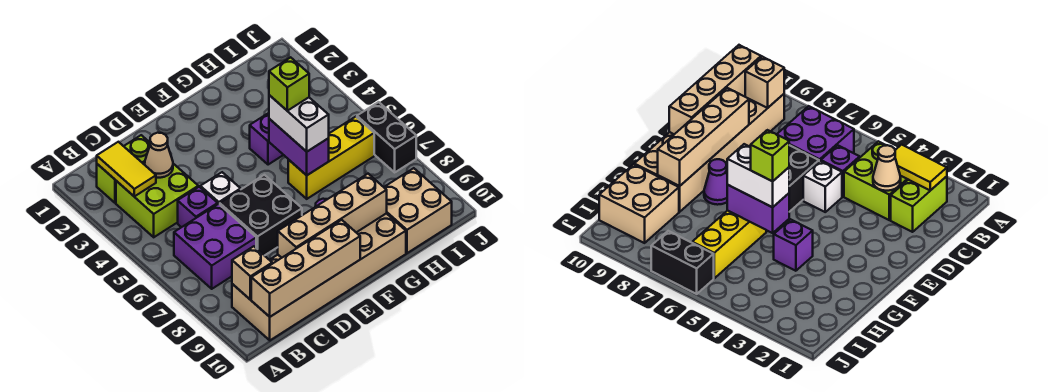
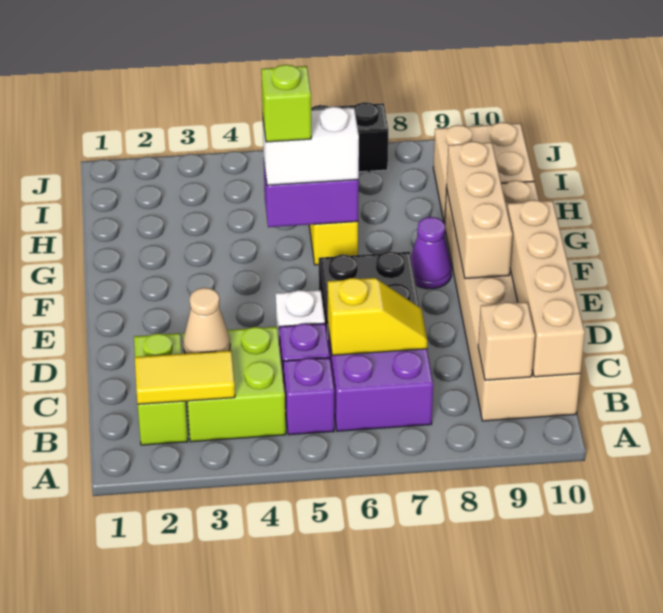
none -> yellow slope C6:C7 level 2 top 6
tan brick D9:G9 level 2 -> tan brick E9:G9 level 2
purple brick G4 level 1 -> purple brick B5 level 1

